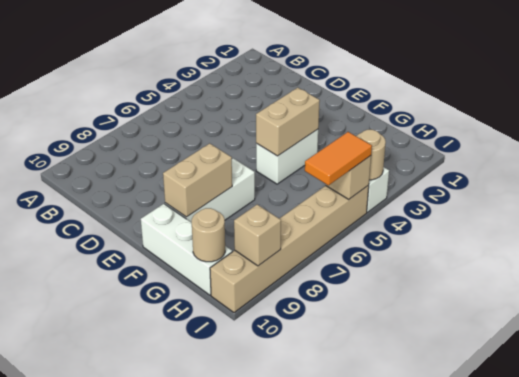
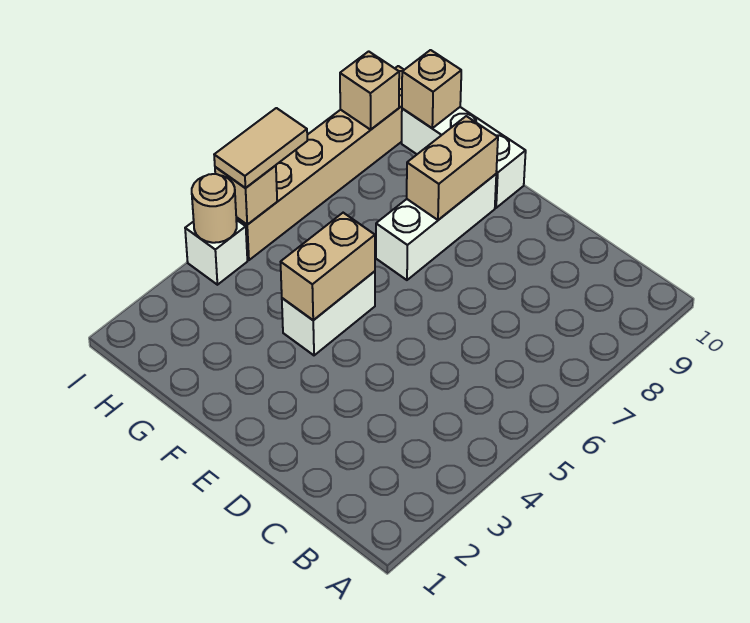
tan round brick H10 level 2 -> tan brick H10 level 2
orange tile I5:I6 level 3 -> tan tile I5:I6 level 3

